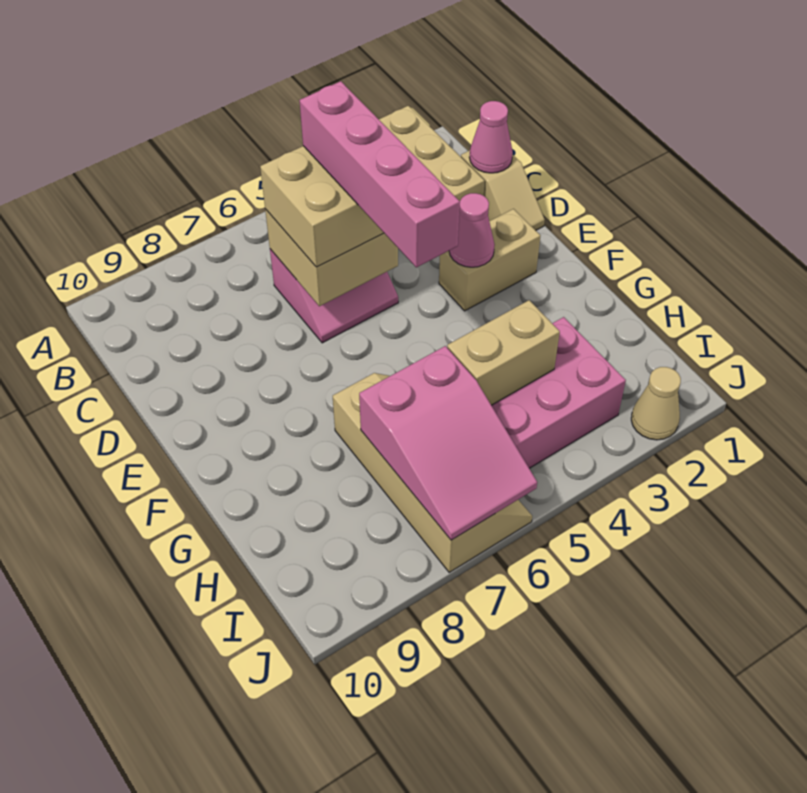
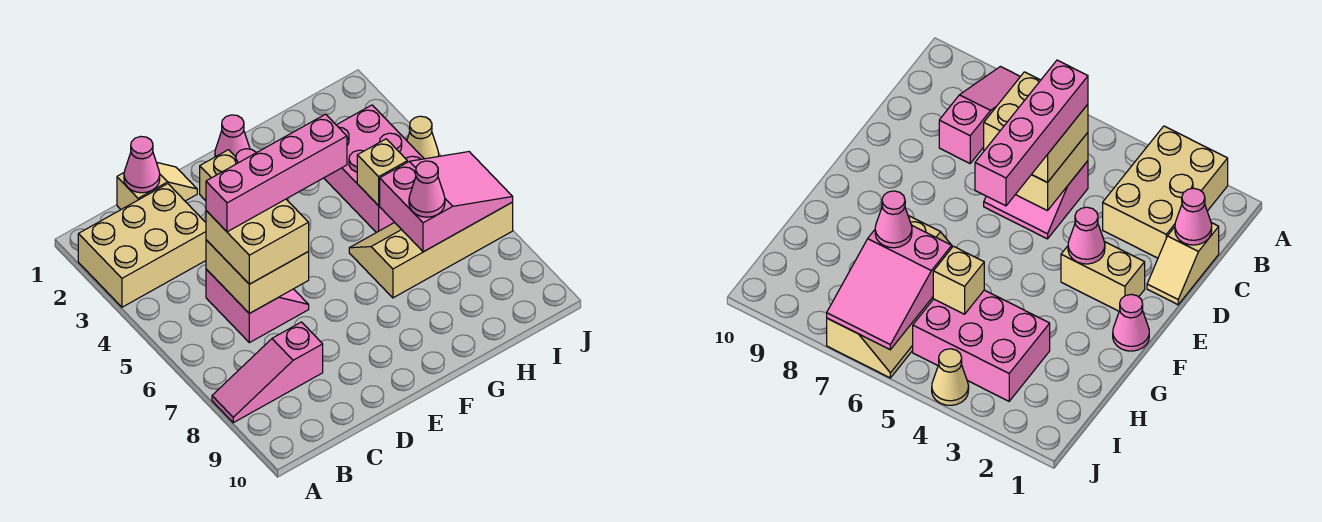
none -> pink slope A8:C8 level 1 top C
none -> pink cone F1 level 1
tan brick H4:H5 level 2 -> tan brick H5 level 2
none -> pink cone H7 level 3
tan cone J2 level 1 -> tan cone J4 level 1

